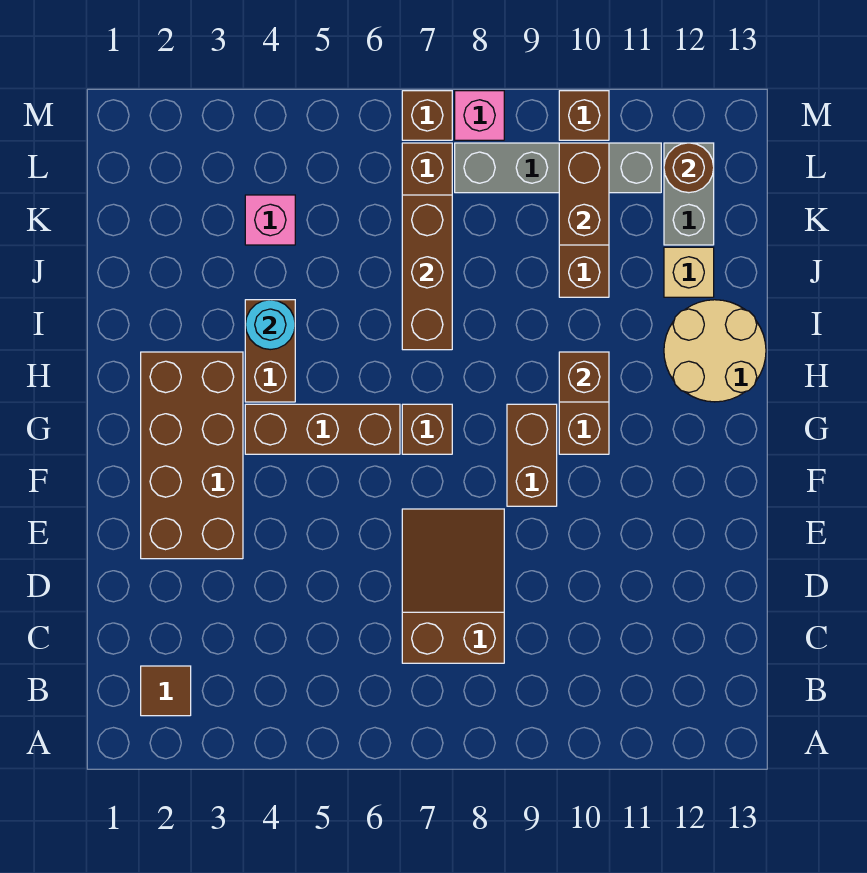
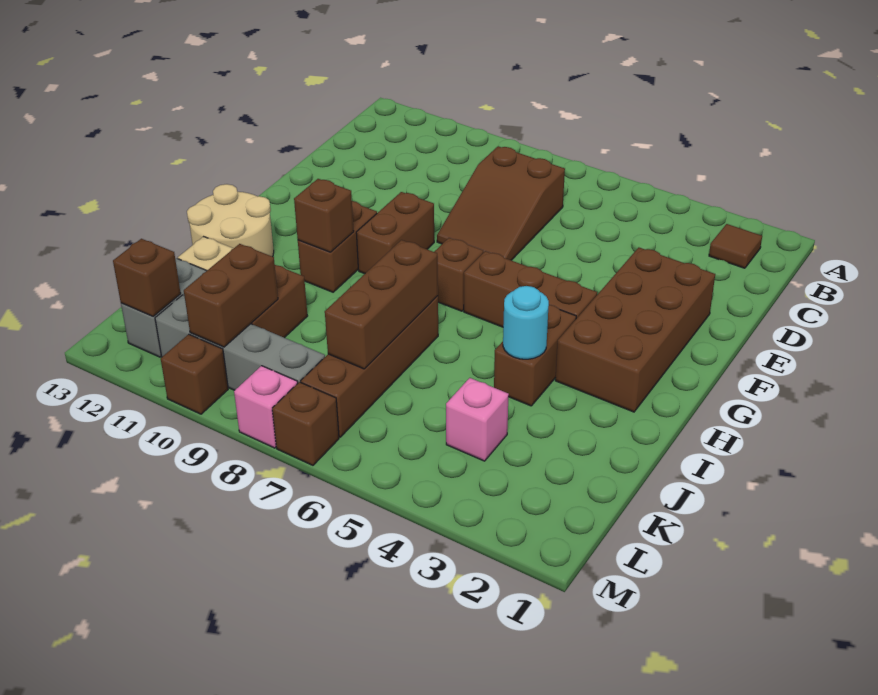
brown round brick L12 level 2 -> brown brick L12 level 2

